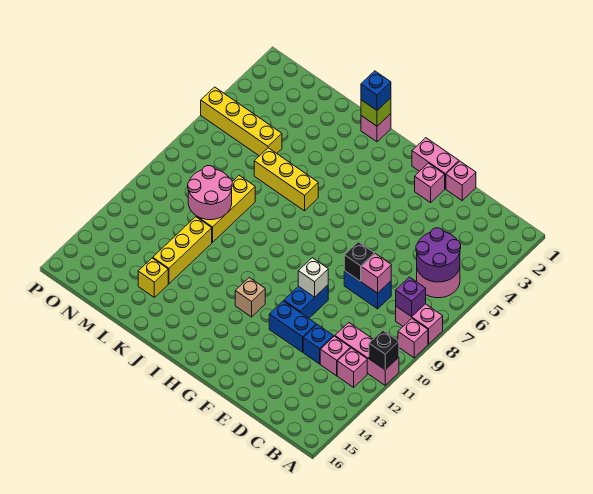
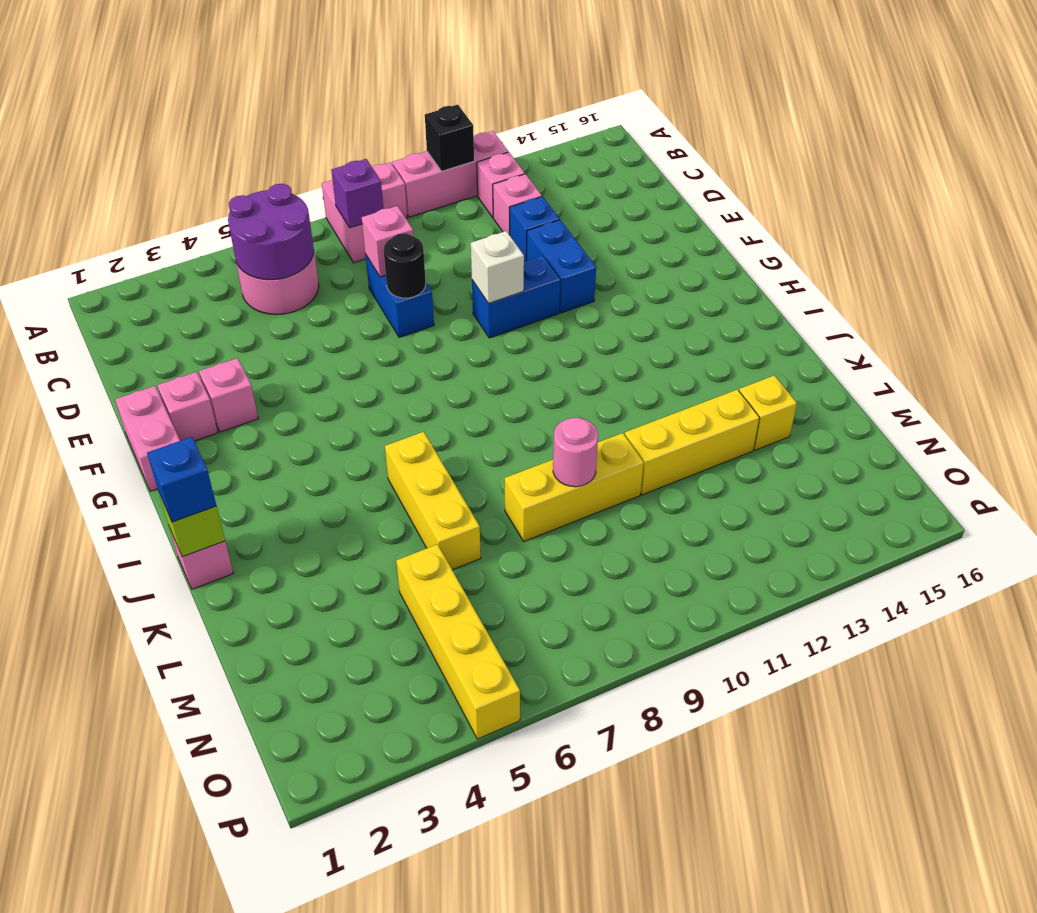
pink brick A11:C11 level 1 -> pink brick A10:A12 level 1
pink brick E1 level 1 -> pink brick F3 level 1
black brick E8 level 2 -> black round brick E8 level 2
tan brick H12 level 1 -> none
pink round brick L9:M10 level 2 -> pink round brick L9 level 2

